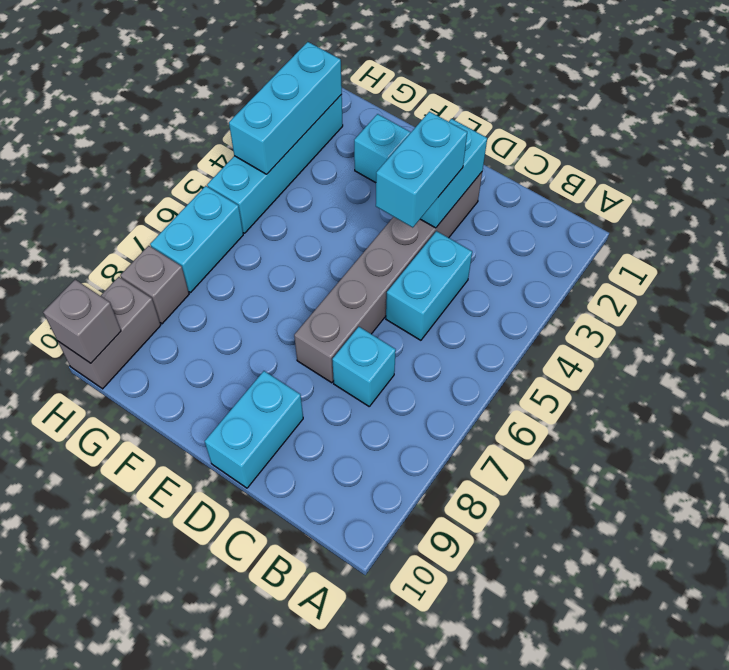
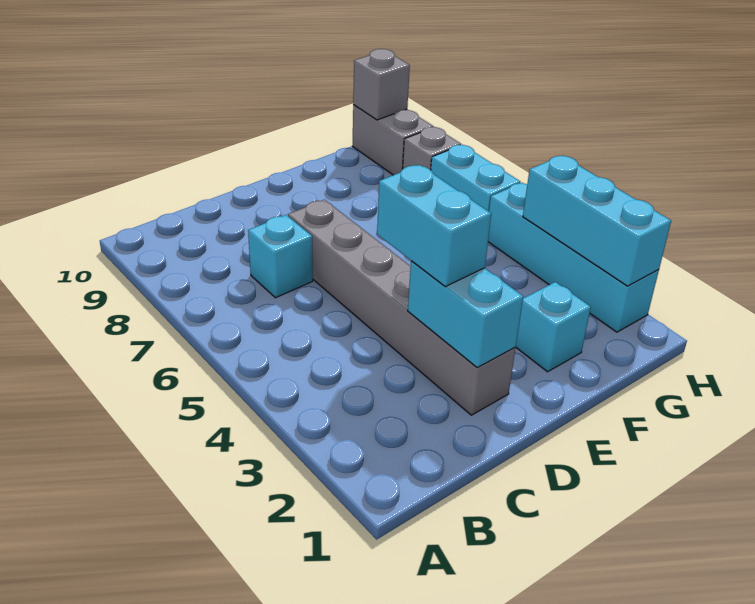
cyan brick C4:C5 level 1 -> none
cyan brick D9:D10 level 1 -> none

